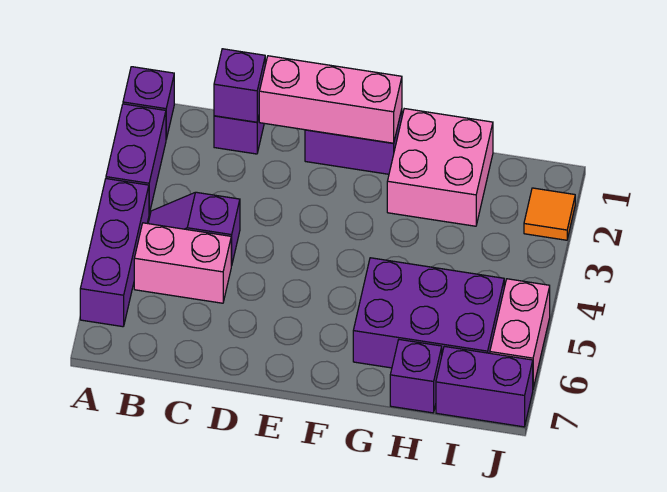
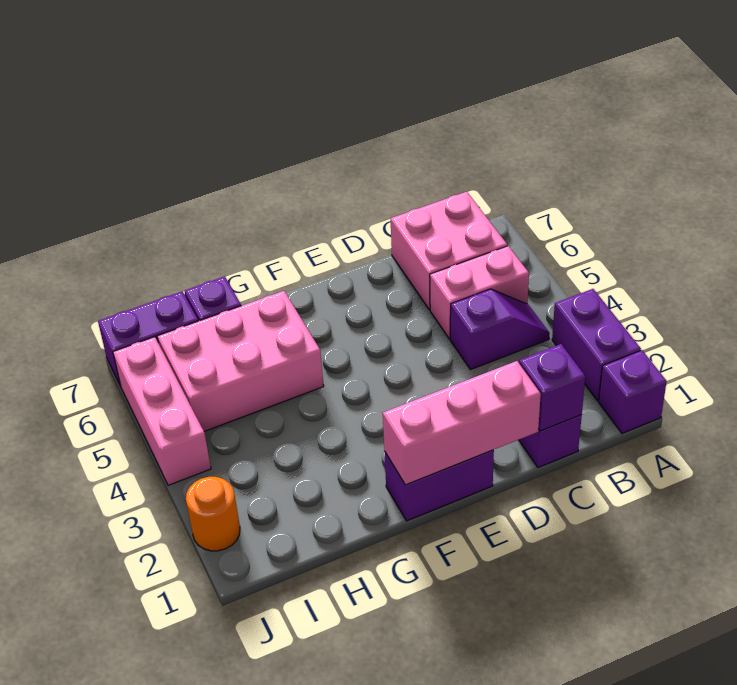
purple brick A4:A6 level 1 -> none
pink brick G1:H2 level 1 -> pink brick B6:C7 level 1
purple brick G5:I6 level 1 -> pink brick G5:I6 level 1
orange tile J2 level 1 -> orange round brick J2 level 1
pink brick J5:J6 level 1 -> pink brick J4:J6 level 1

